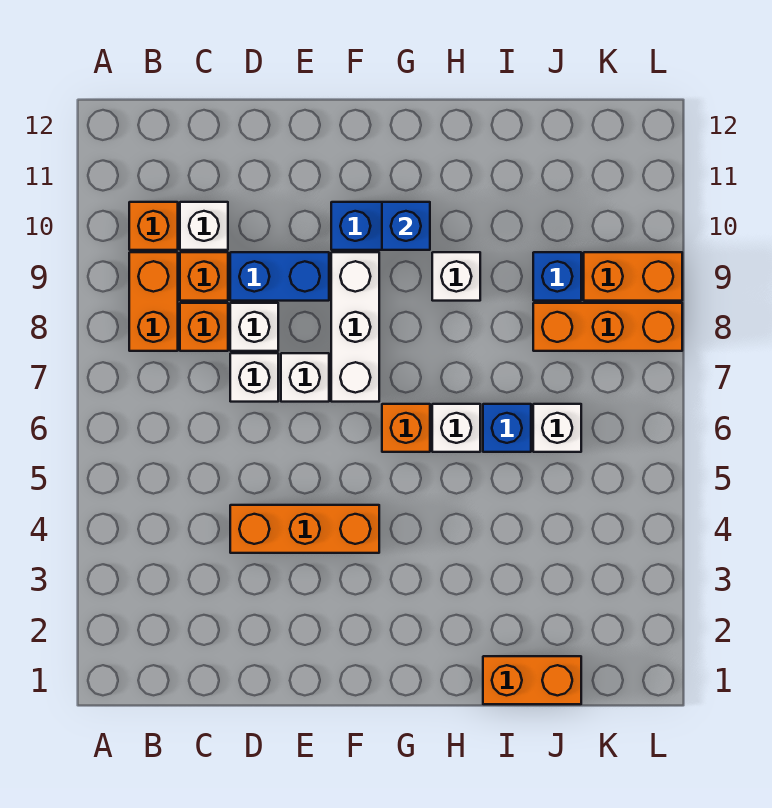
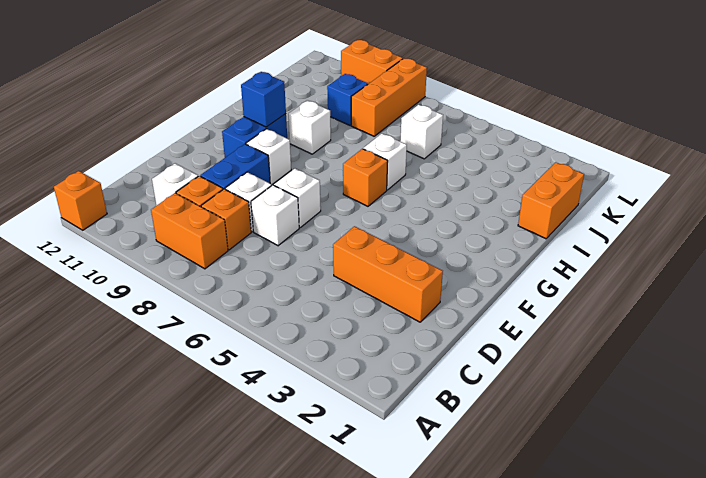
orange brick B10 level 1 -> orange brick A12 level 1
orange brick D4:F4 level 1 -> orange brick D2:D4 level 1
white brick F7:F9 level 1 -> white brick F9 level 1
blue brick I6 level 1 -> none
orange brick K9:L9 level 1 -> orange brick L9:L10 level 1

